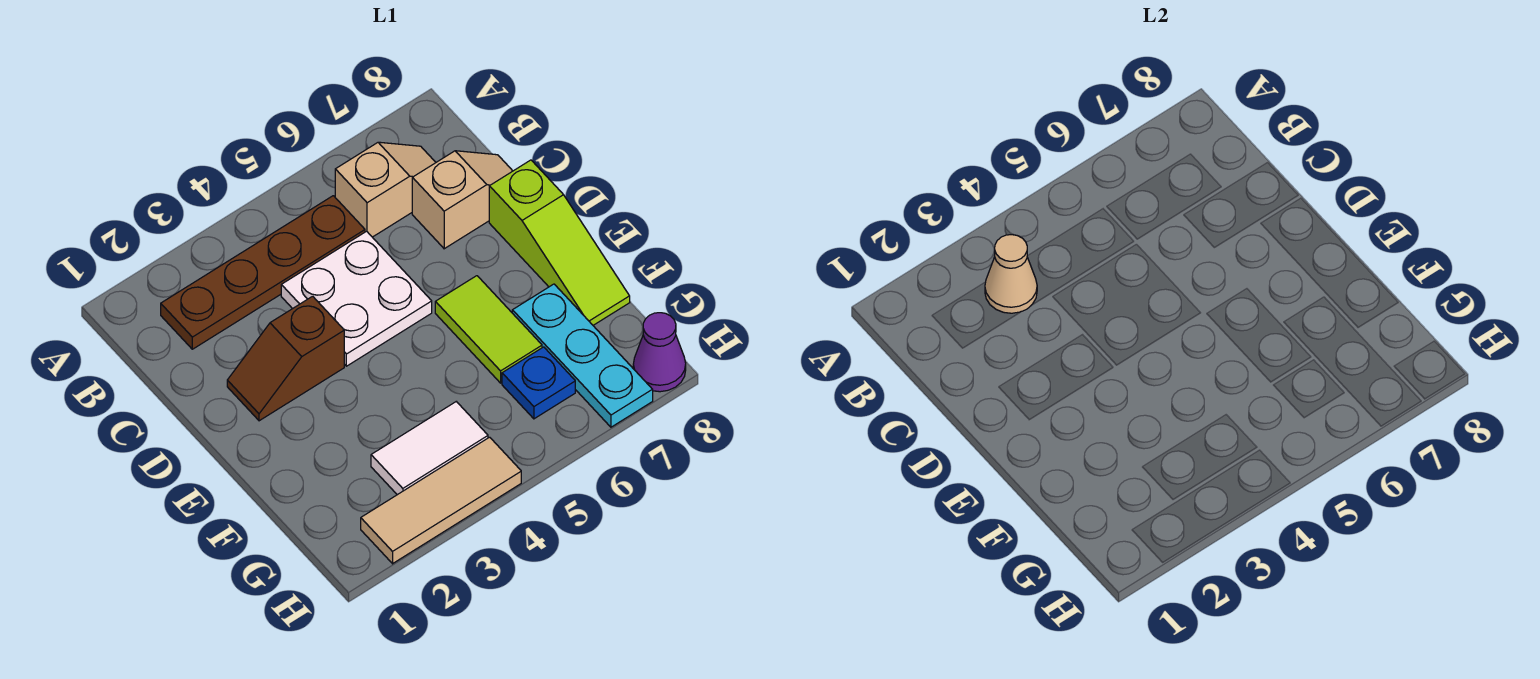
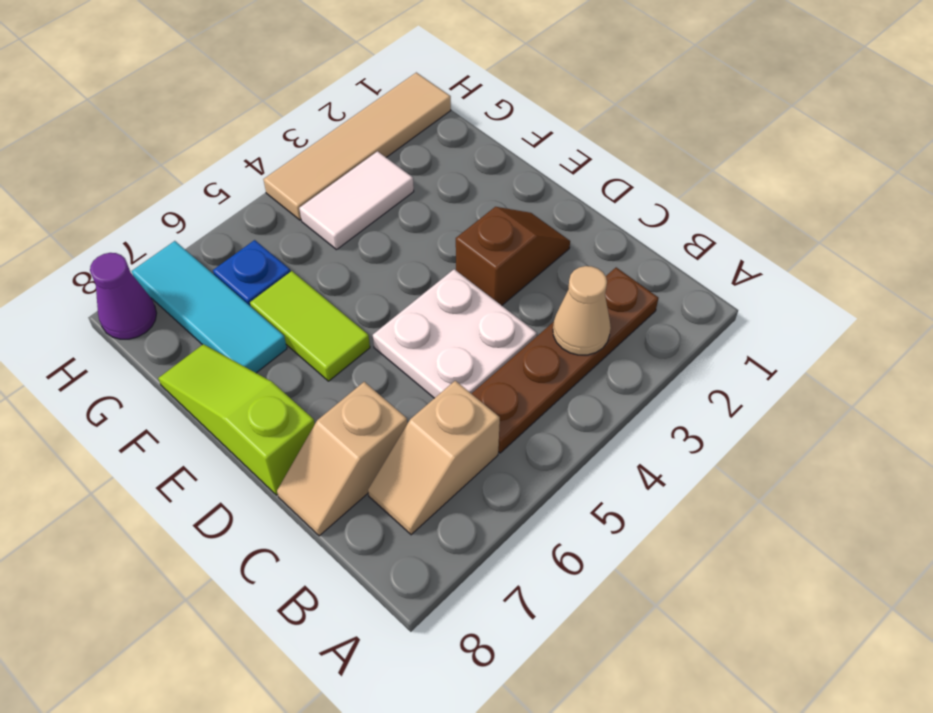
cyan plate F7:H7 level 1 -> cyan tile F7:H7 level 1
tan tile H2:H4 level 1 -> tan tile H1:H4 level 1

